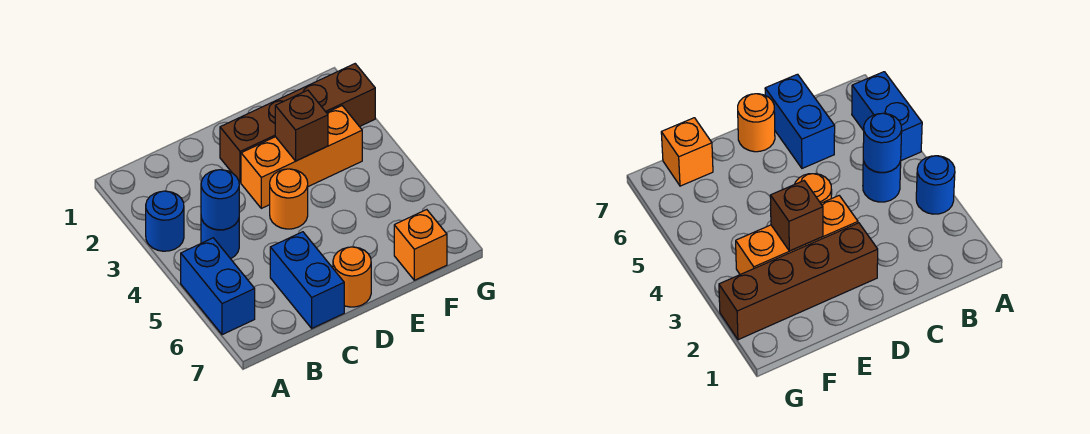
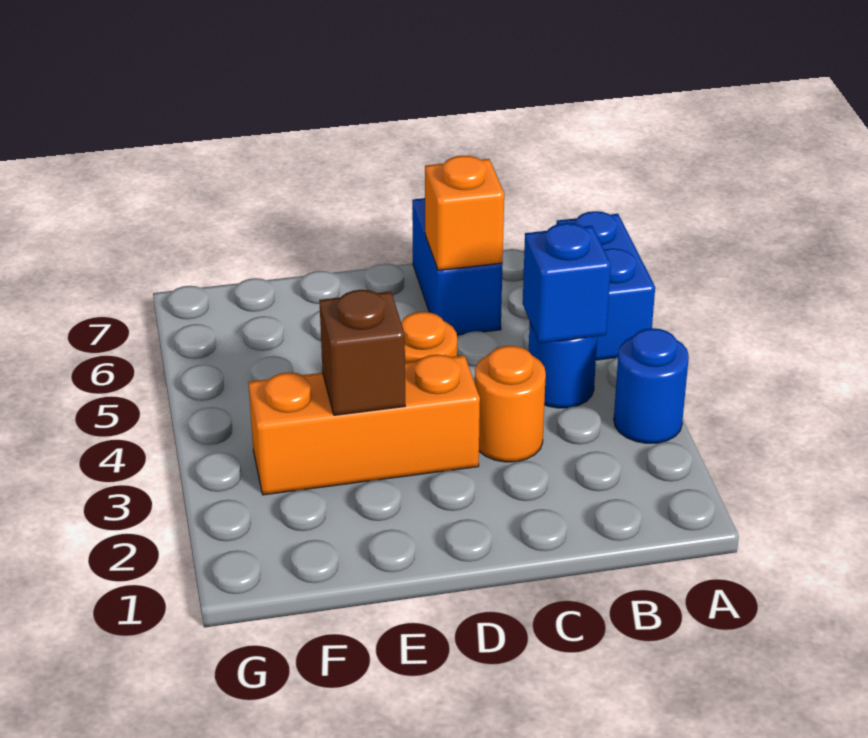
blue round brick B4 level 2 -> blue brick B4 level 2
brown brick D2:G2 level 1 -> none
orange round brick D7 level 1 -> orange round brick C3 level 1
orange brick F7 level 1 -> orange brick C6 level 2

